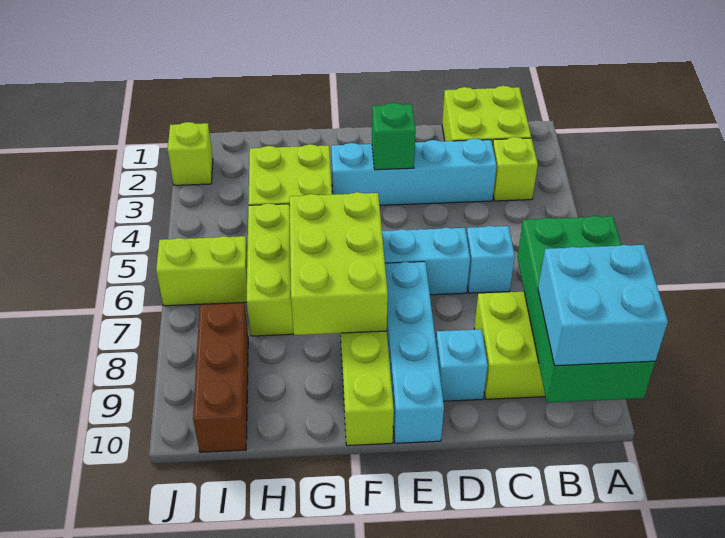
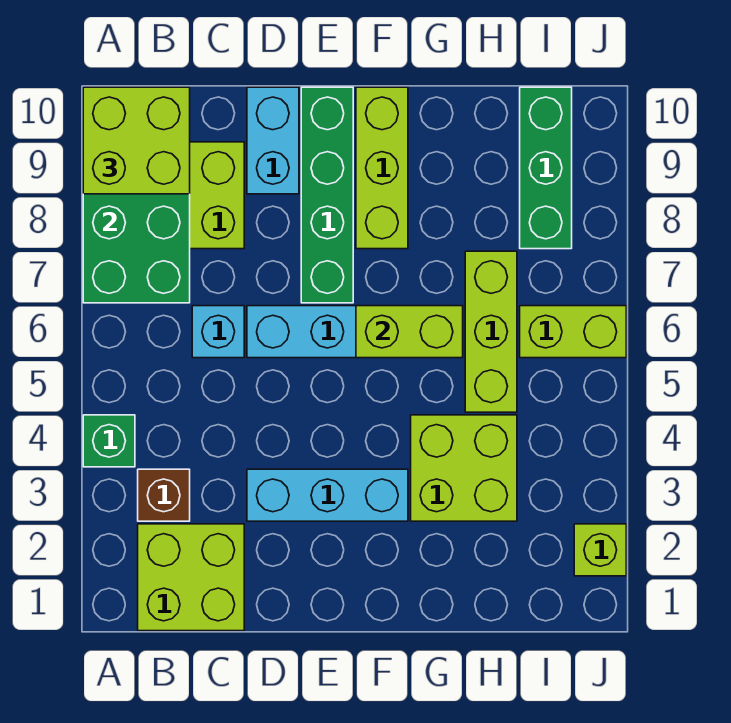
cyan brick A9:B10 level 3 -> lime brick A9:B10 level 3
lime brick B3 level 1 -> brown brick B3 level 1
cyan brick C3:F3 level 1 -> cyan brick D3:F3 level 1
cyan brick D9 level 1 -> cyan brick D9:D10 level 1
green brick E3 level 2 -> green brick A4 level 1
cyan brick E7:E10 level 1 -> green brick E7:E10 level 1
lime brick F6:G8 level 2 -> lime brick F6:G6 level 2
brown brick I8:I10 level 1 -> green brick I8:I10 level 1

